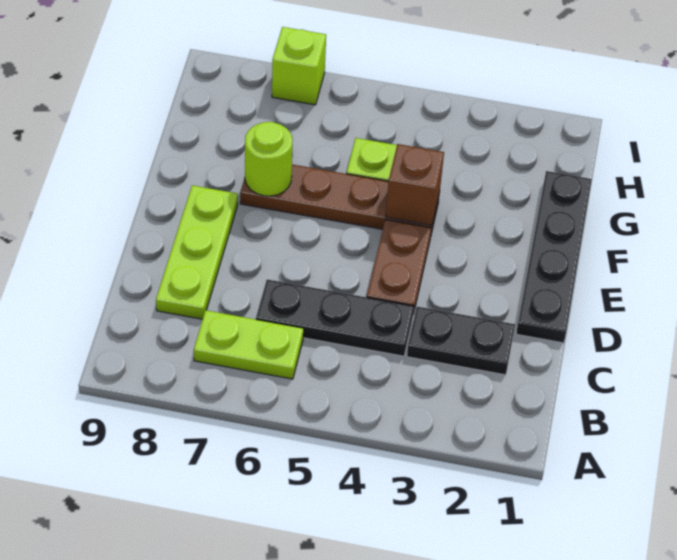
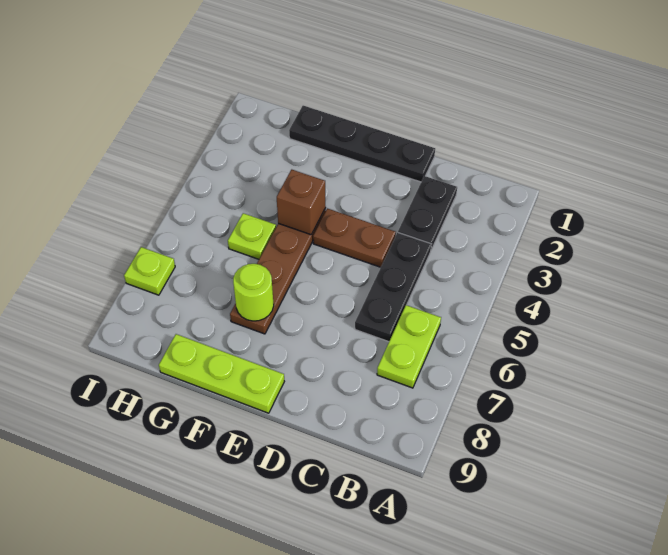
lime plate C8:E8 level 1 -> lime plate E9:G9 level 1
lime brick I7 level 1 -> lime plate I7 level 1

